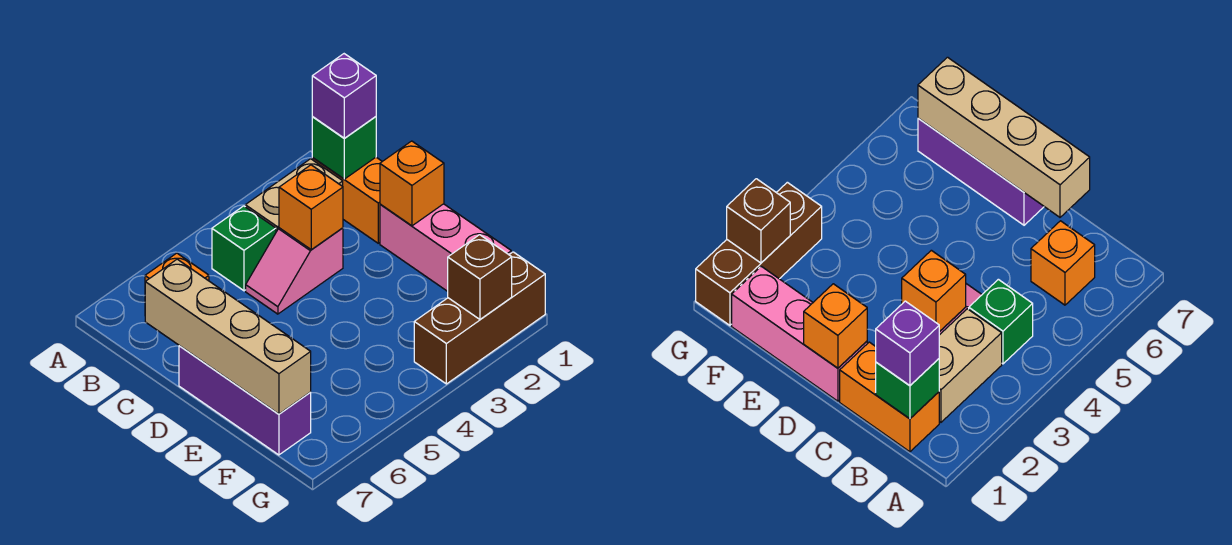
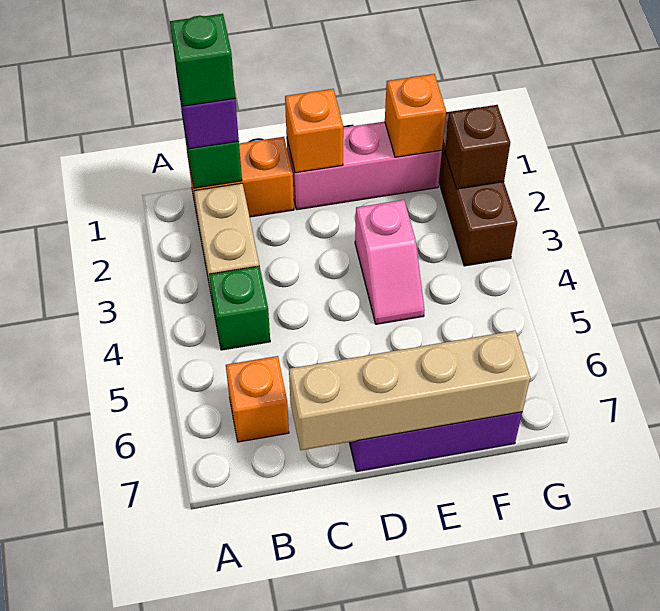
none -> green brick B1 level 4
pink slope C3:C4 level 1 top 3 -> pink slope E3:E4 level 1 top 3
orange brick C3 level 2 -> orange brick F1 level 2

